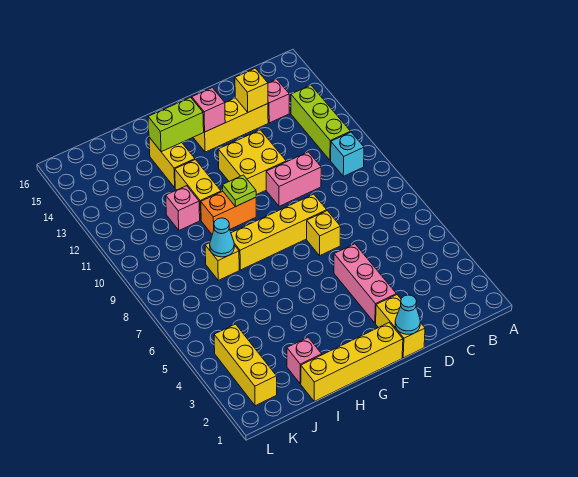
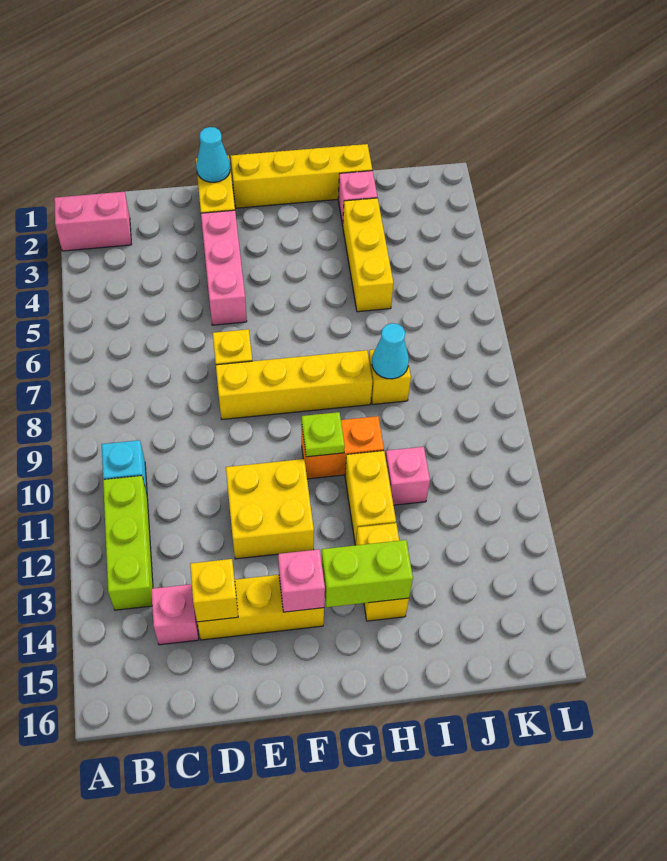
pink brick D10:E10 level 1 -> pink brick A2:B2 level 1
yellow brick K2:K4 level 1 -> yellow brick I3:I5 level 1

